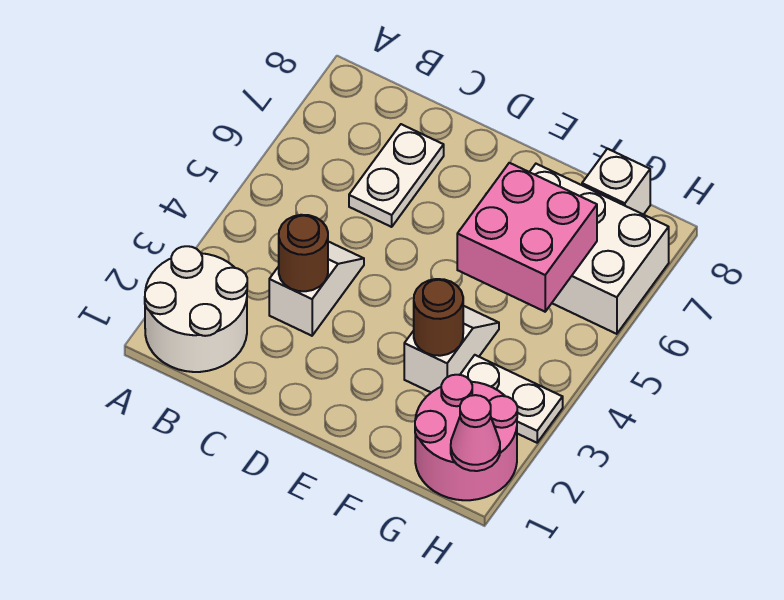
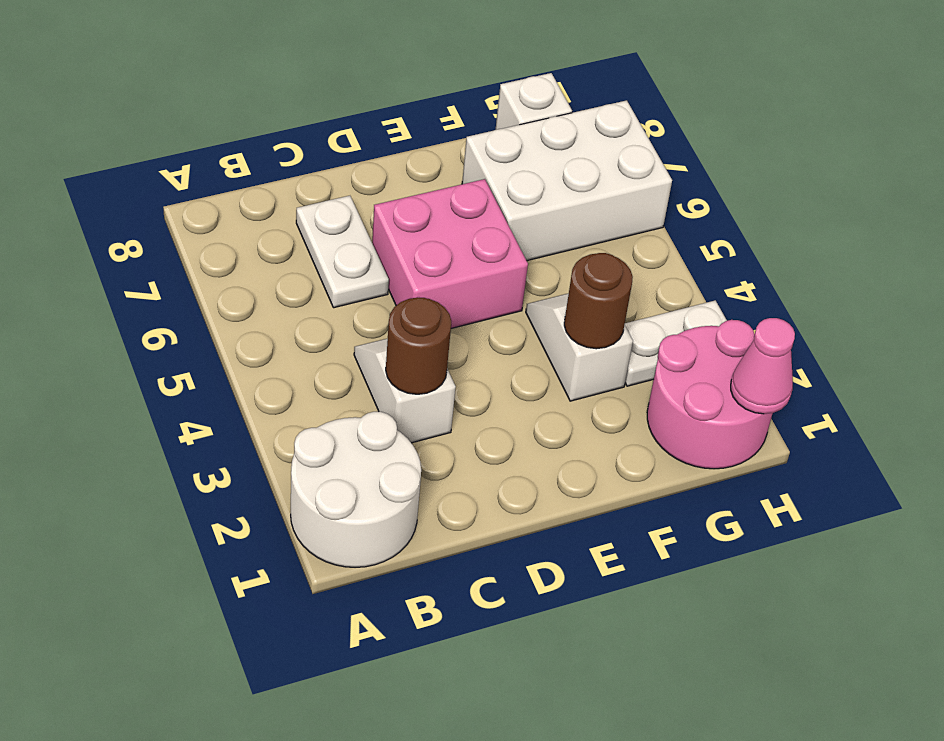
pink brick F5:G6 level 2 -> pink brick D5:E6 level 1

